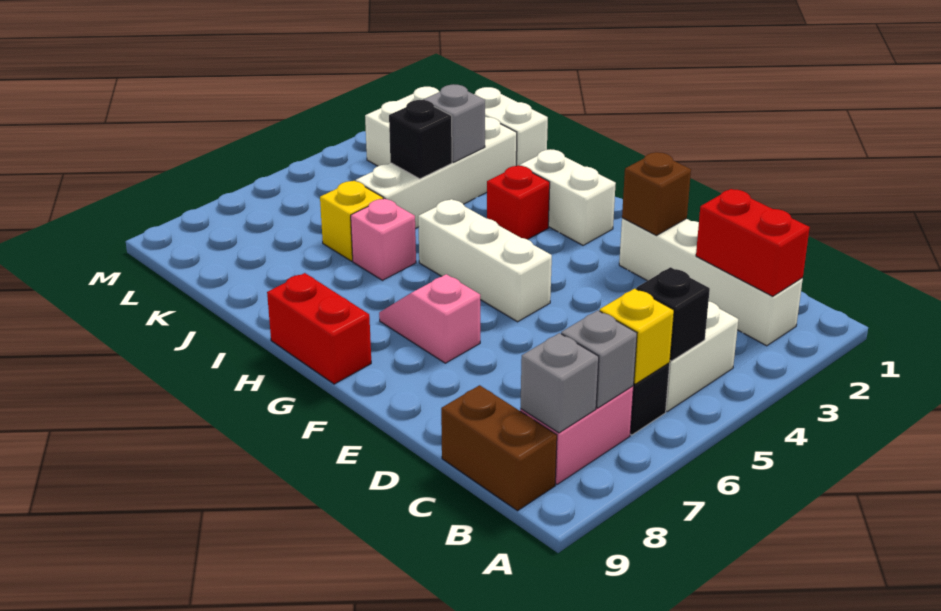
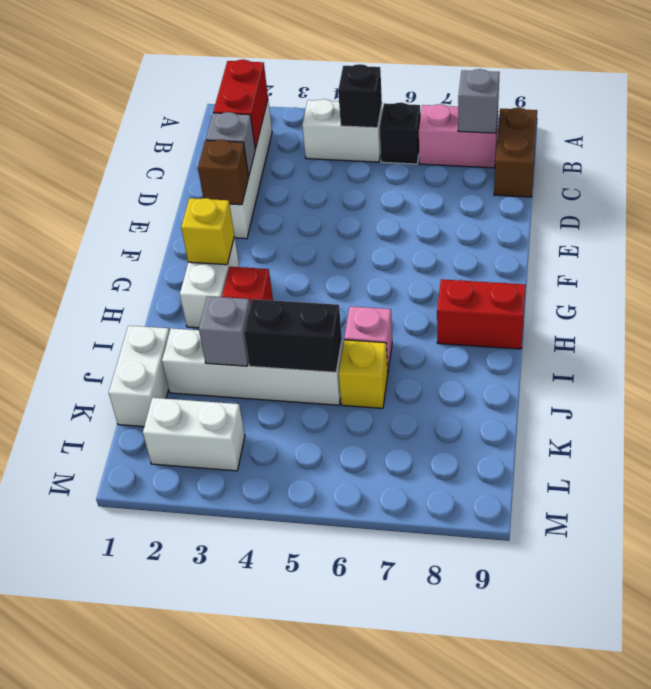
yellow brick B6 level 2 -> yellow brick G2 level 2
grey brick B7 level 2 -> grey brick D2 level 2
white brick F5:H5 level 1 -> none
pink slope F7:G7 level 1 top F -> none
red brick G9:H9 level 1 -> red brick H8:H9 level 1
black brick J4 level 2 -> black brick J4:J5 level 2

